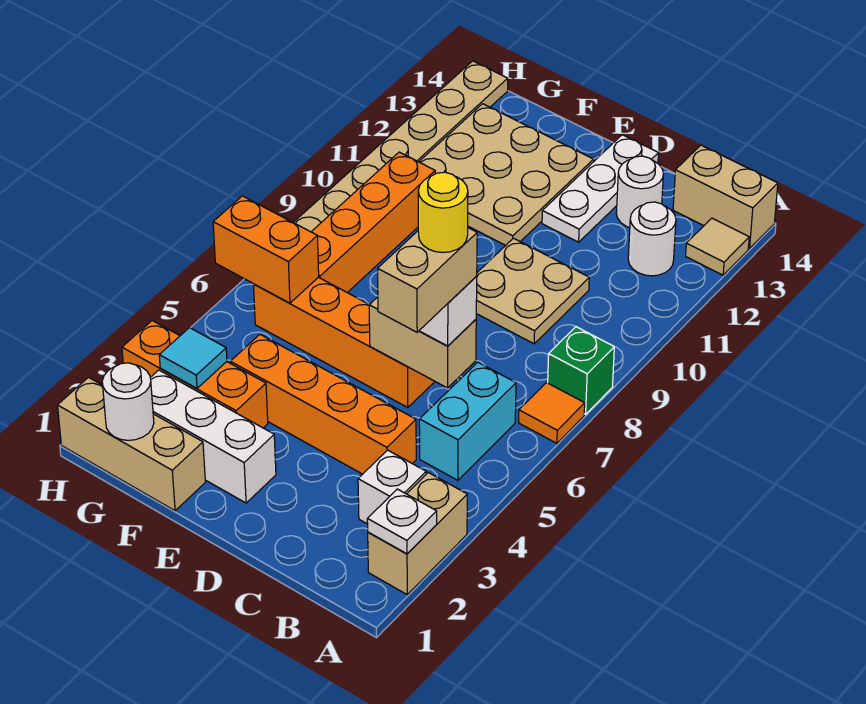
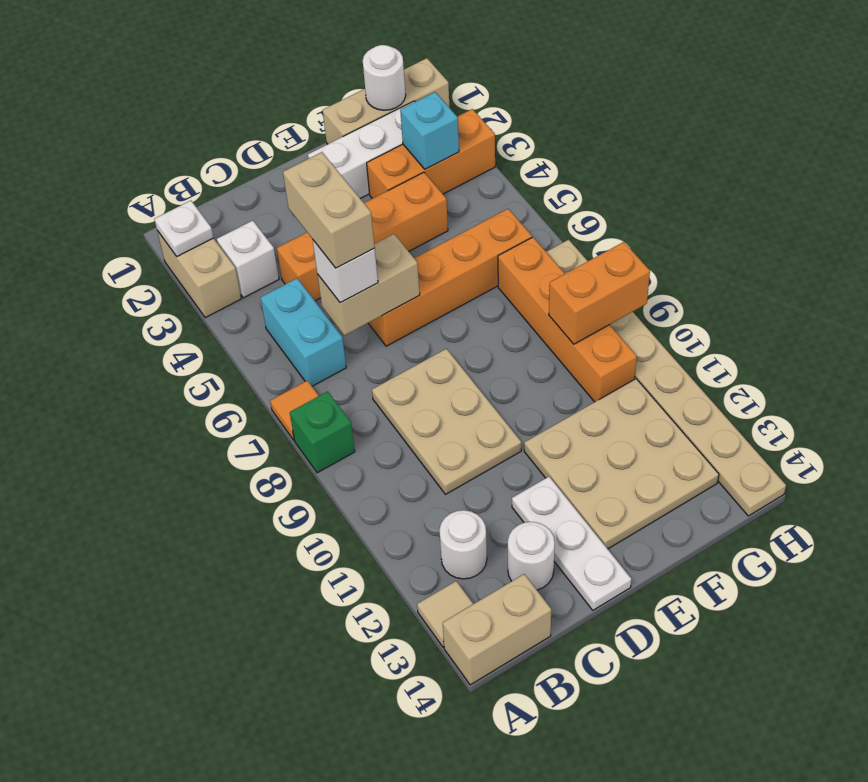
yellow round brick C6 level 5 -> none
tan plate C9:D10 level 1 -> tan plate C8:D10 level 1
cyan tile G3 level 2 -> cyan brick G3 level 2
orange brick G6:H6 level 2 -> orange brick G9:H9 level 2

